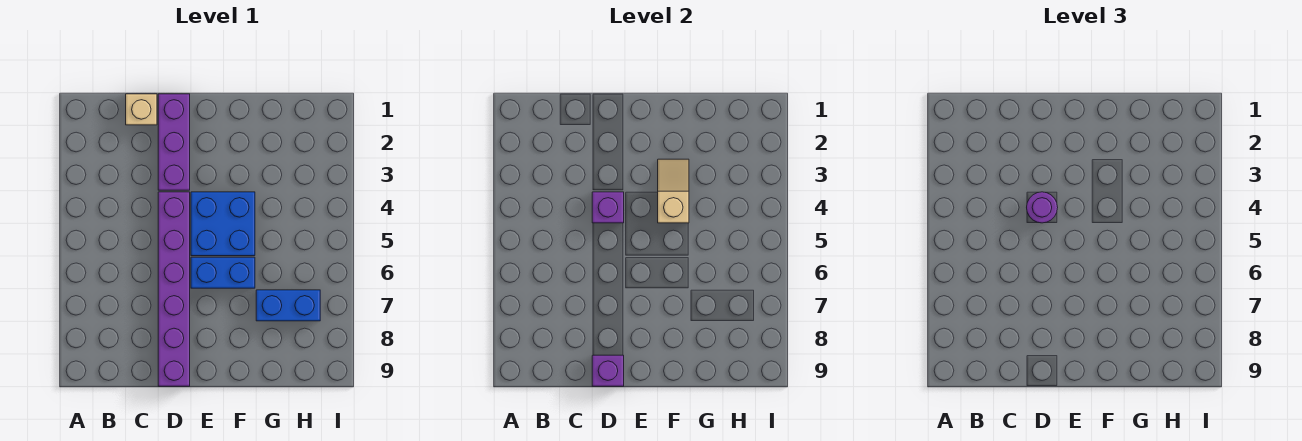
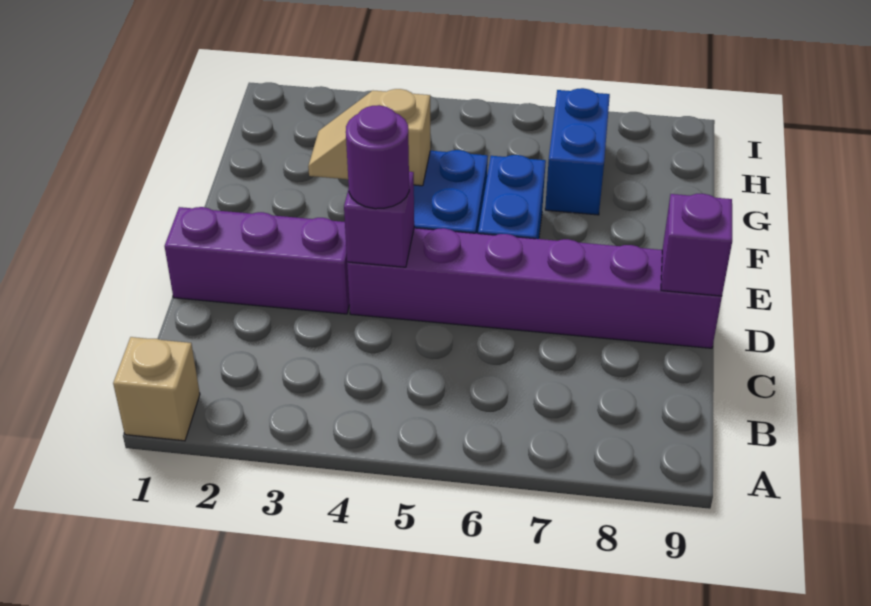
tan brick C1 level 1 -> tan brick A1 level 1

